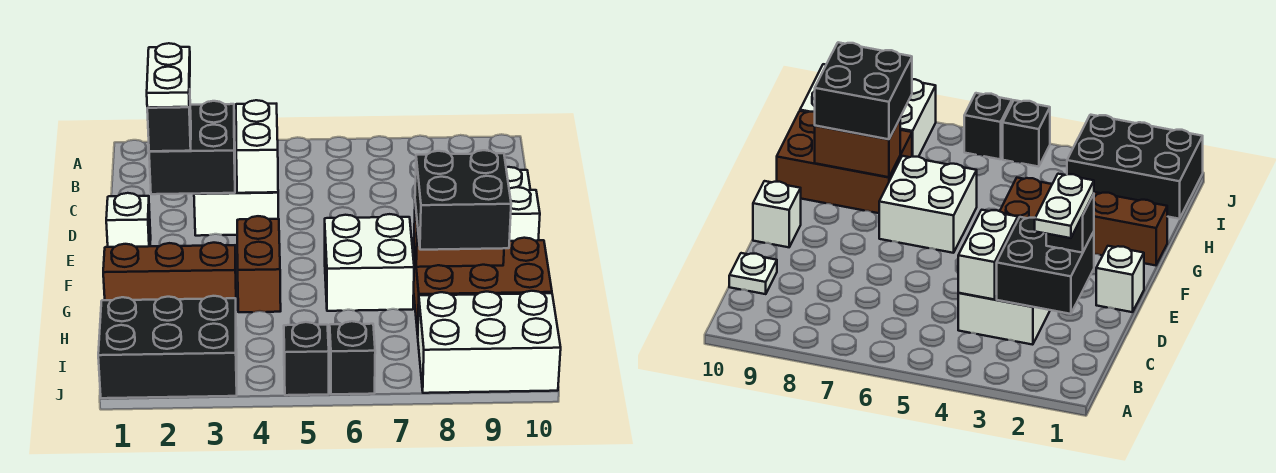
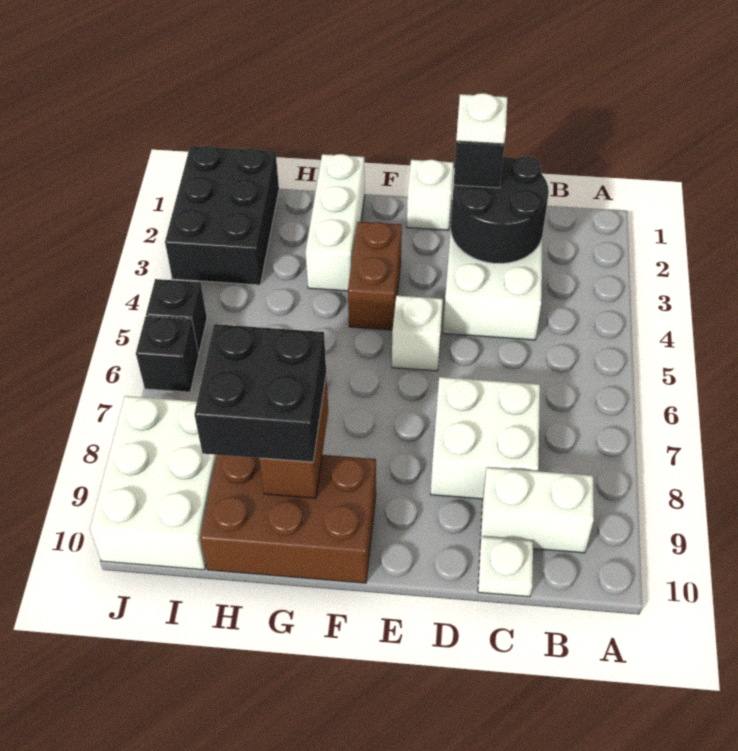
black brick C2:D3 level 2 -> black round brick C2:D3 level 2
white plate C2:D2 level 4 -> white plate D2 level 4
white brick C4:D4 level 2 -> white brick B9:C9 level 1
white brick E10 level 1 -> white brick E5 level 1
brown brick F4:G4 level 1 -> brown brick F3:F4 level 1
white brick F6:G7 level 1 -> white brick C7:D8 level 1
brown brick G1:G3 level 1 -> white brick G1:G3 level 1
brown brick G8:H10 level 1 -> brown brick F9:H10 level 1

